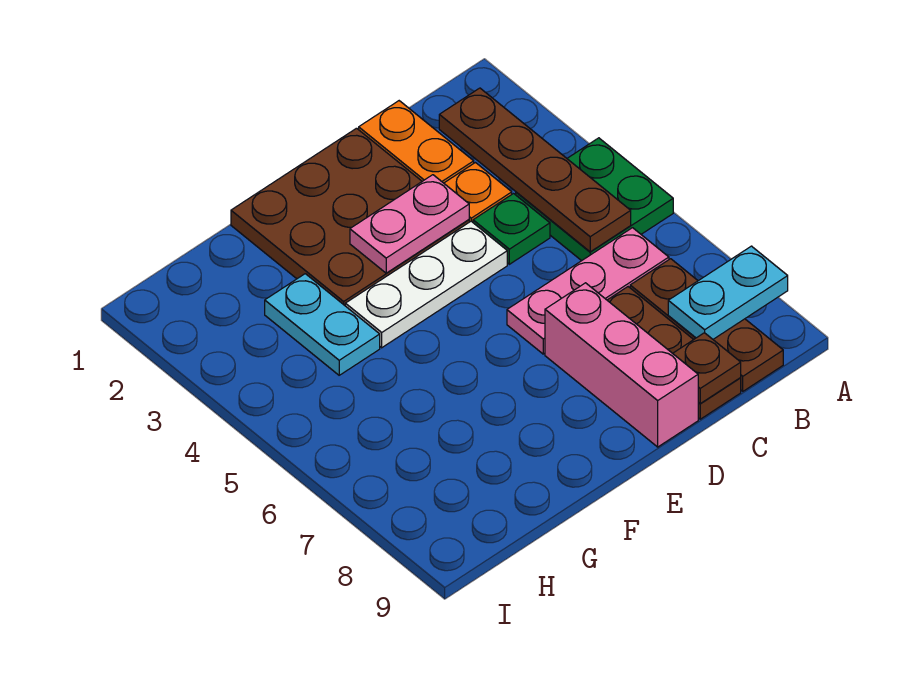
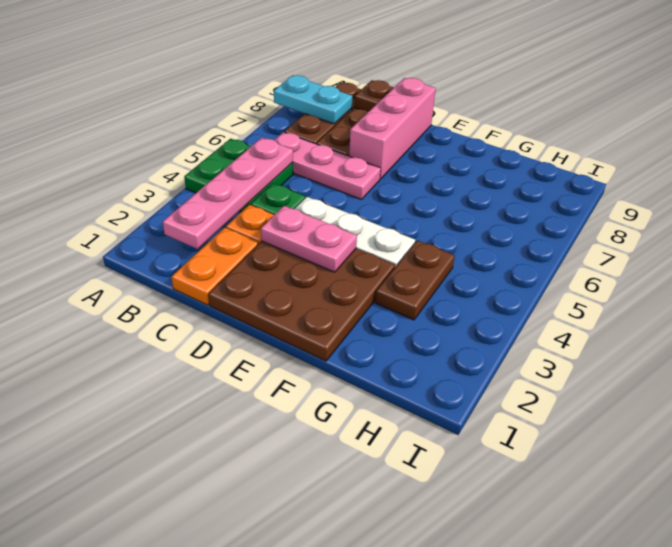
brown plate B2:B5 level 2 -> pink plate B2:B5 level 2
cyan plate G3:G4 level 1 -> brown plate G3:G4 level 1

